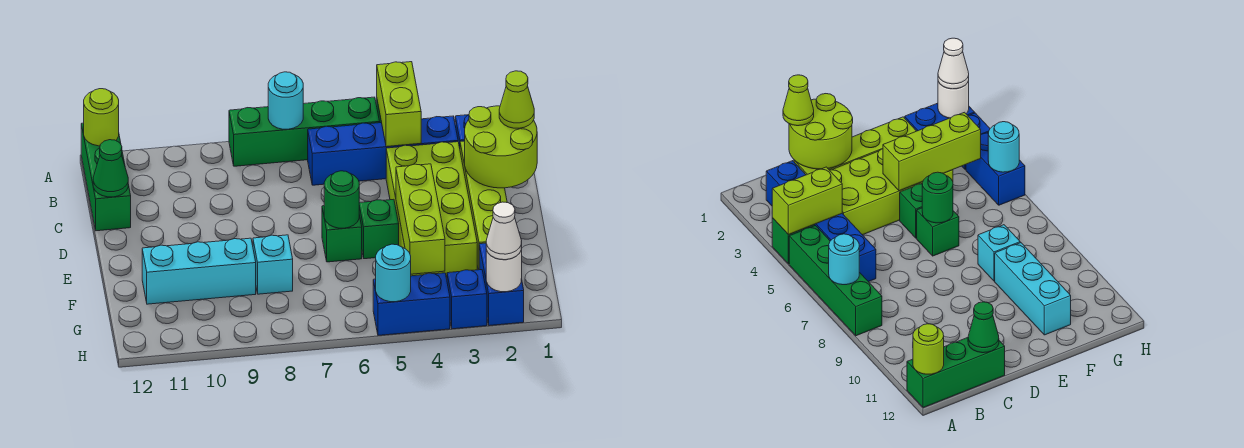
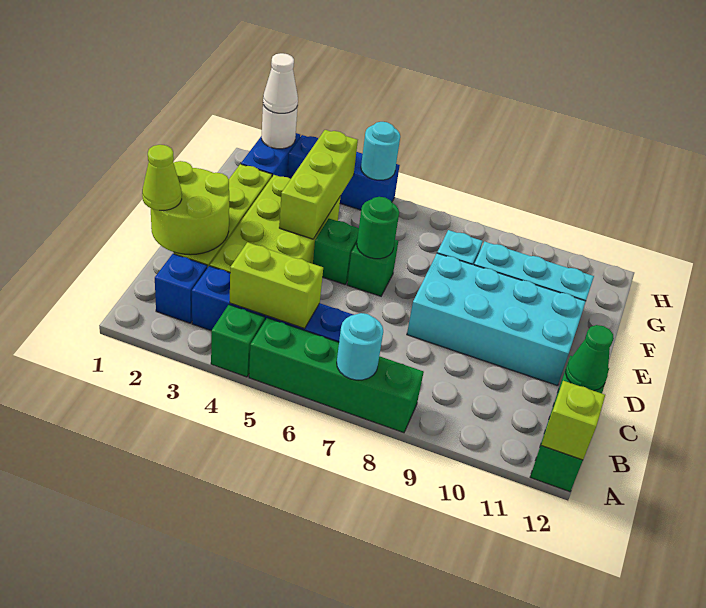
lime brick A4:B4 level 2 -> lime brick B4:B5 level 2
lime round brick A12 level 2 -> lime brick A12 level 2
none -> cyan brick D8:E11 level 1

